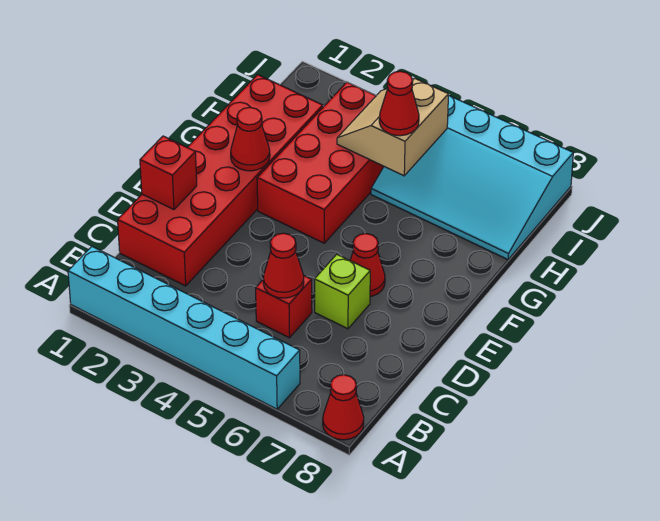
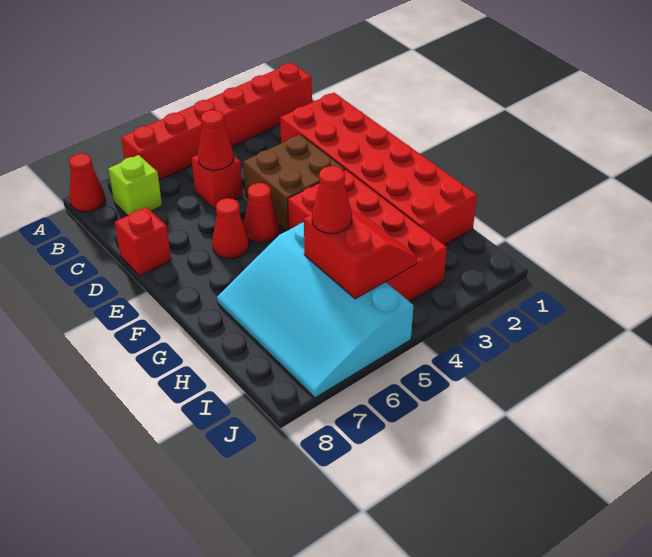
cyan brick A1:A6 level 1 -> red brick A1:A6 level 1
red brick D1 level 2 -> red brick D8 level 1
none -> brown brick D3:E4 level 1
lime brick D6 level 1 -> lime brick B7 level 1
red cone F2 level 2 -> red cone E5 level 1
tan slope H4:I5 level 2 top 5 -> red slope H4:I5 level 2 top 5
cyan slope H5:J8 level 1 top J -> cyan slope G5:J7 level 1 top 5

